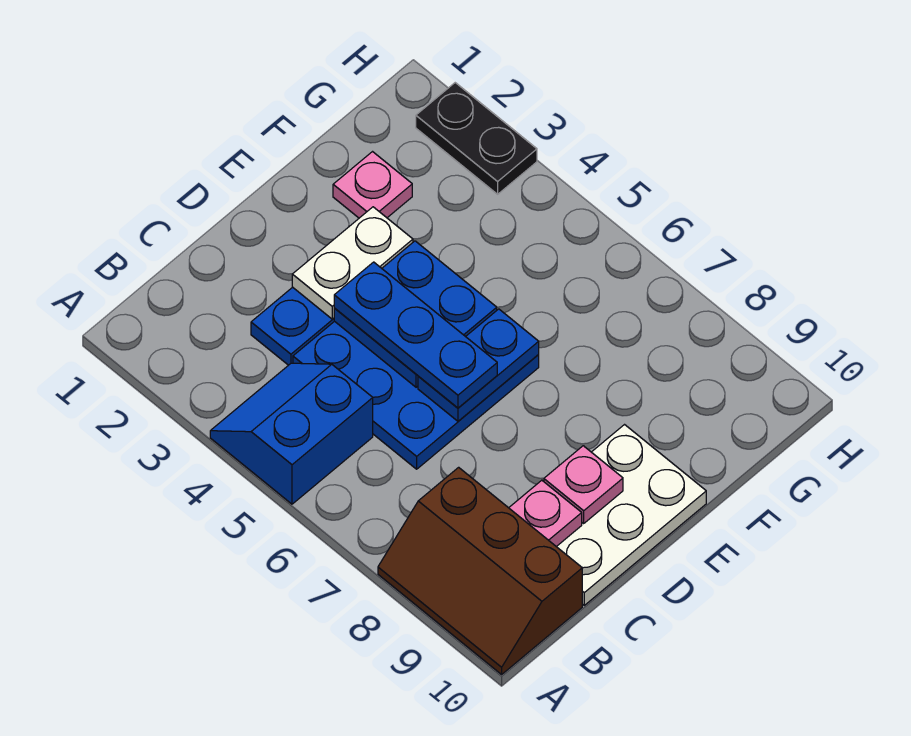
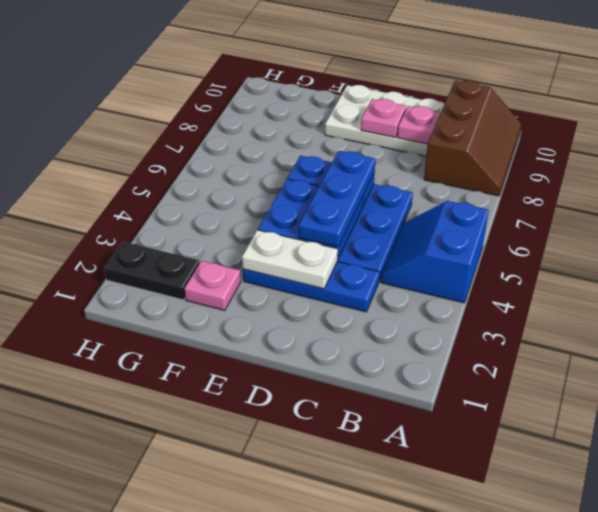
blue slope A4:B5 level 1 top 5 -> blue slope A4:B5 level 1 top A
black plate H2:H3 level 1 -> black plate G2:H2 level 1

